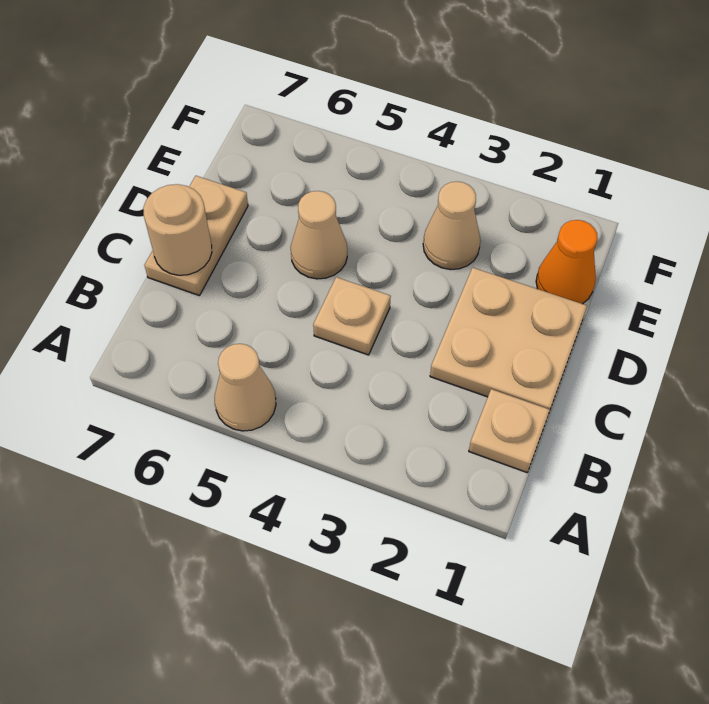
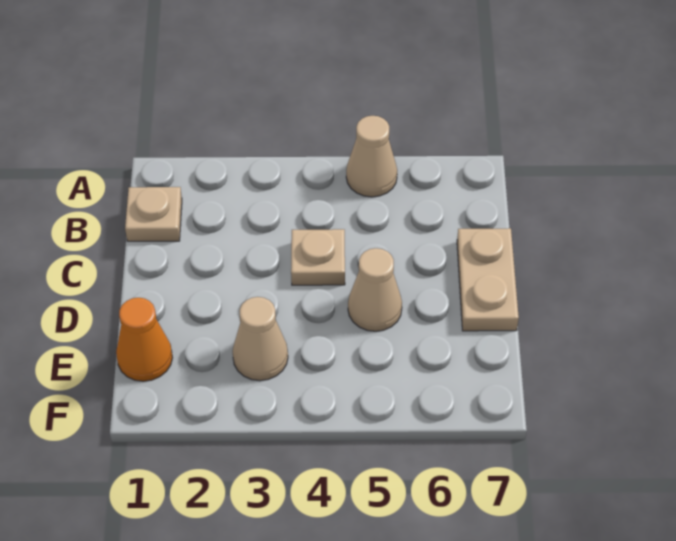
tan plate C1:D2 level 1 -> none
tan round brick C7 level 2 -> none

